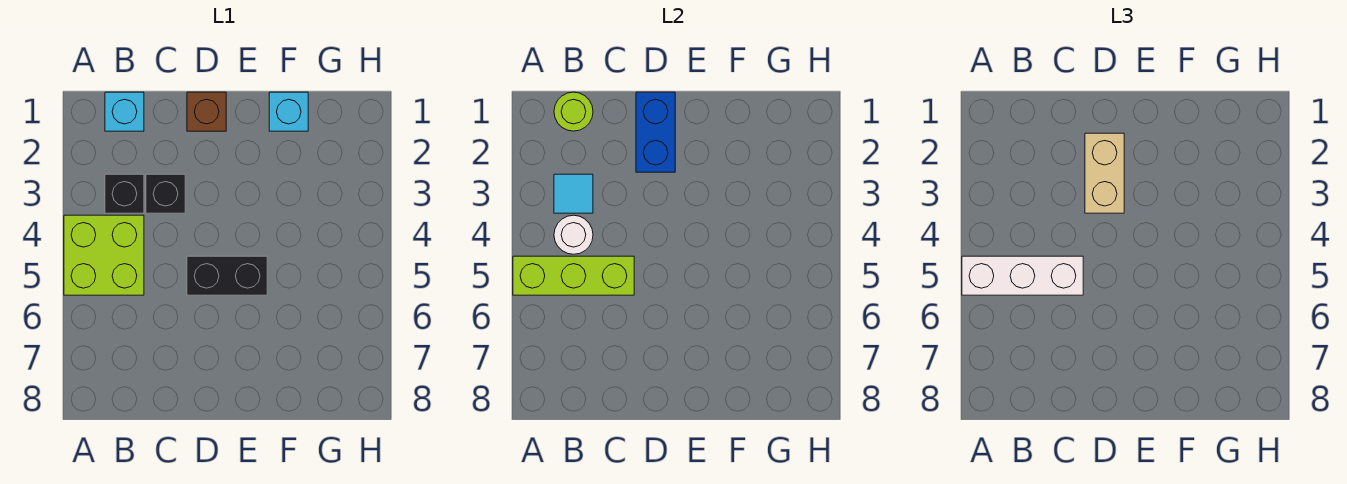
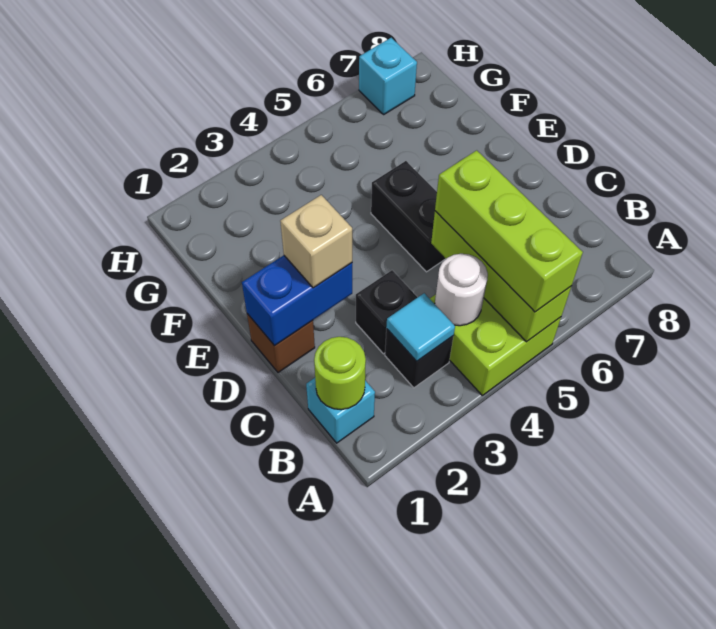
white brick A5:C5 level 3 -> lime brick A5:C5 level 3
tan brick D2:D3 level 3 -> tan brick D2 level 3
cyan brick F1 level 1 -> cyan brick H7 level 1

